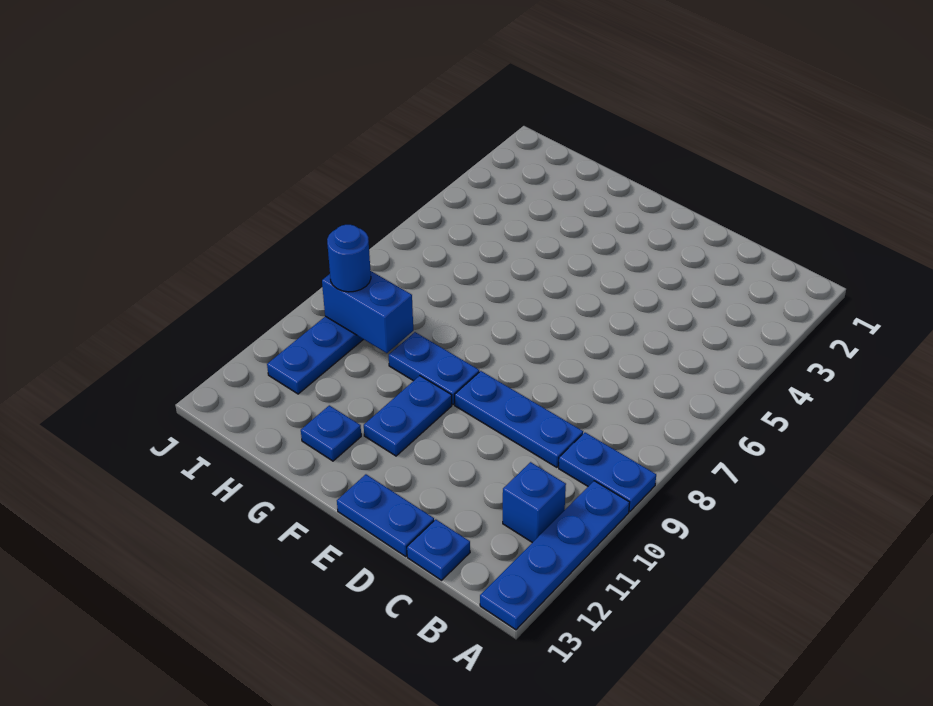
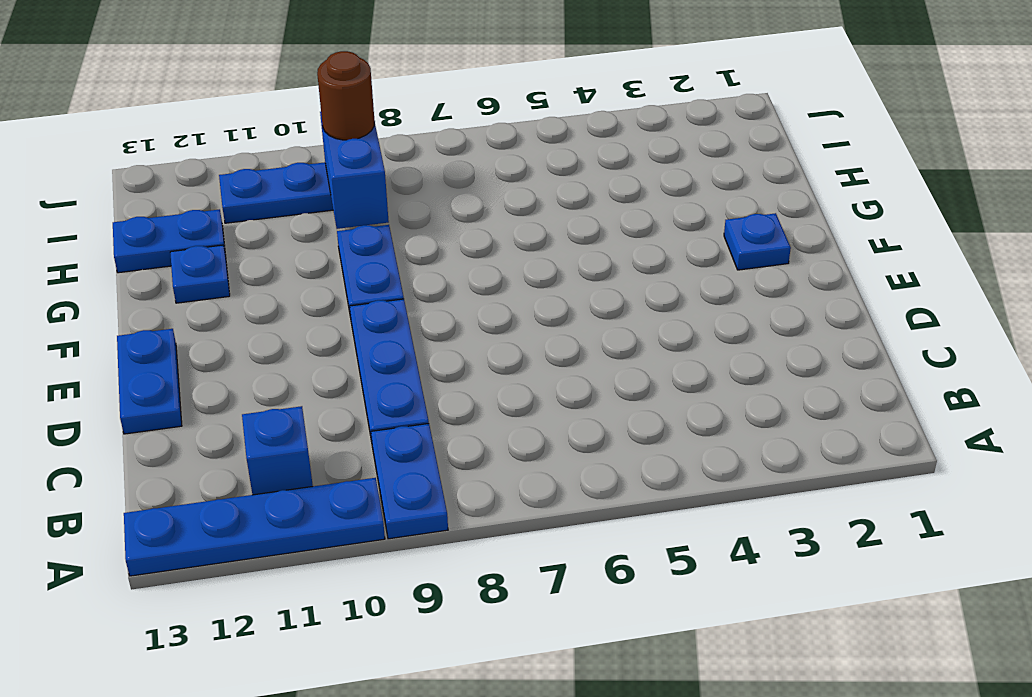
blue plate C13 level 1 -> blue plate F2 level 1
blue plate F10:F11 level 1 -> blue plate H12:H13 level 1
blue round brick I9 level 3 -> brown round brick I9 level 3

